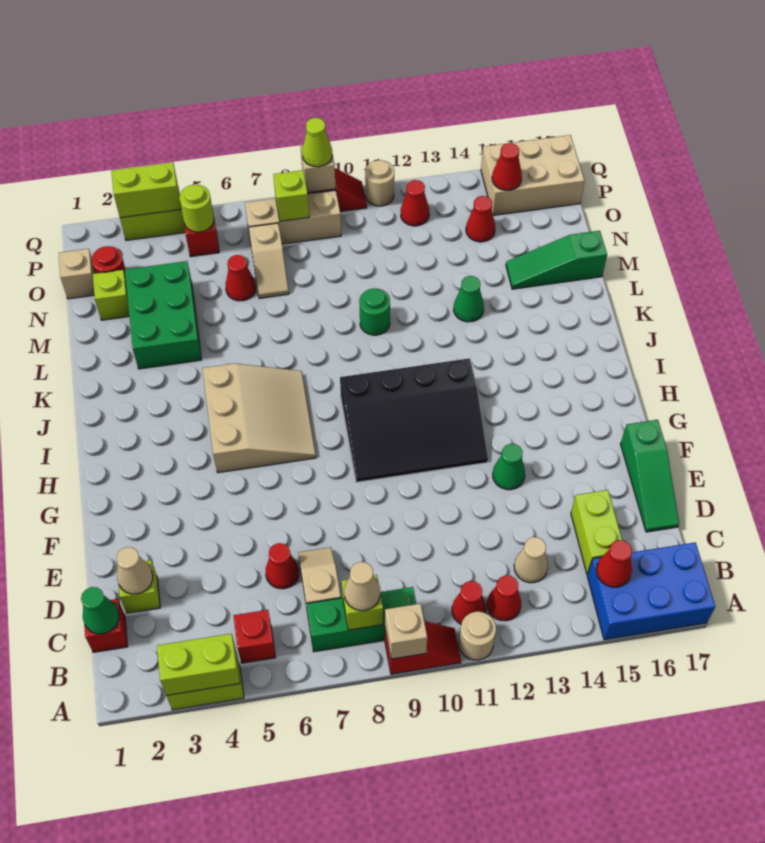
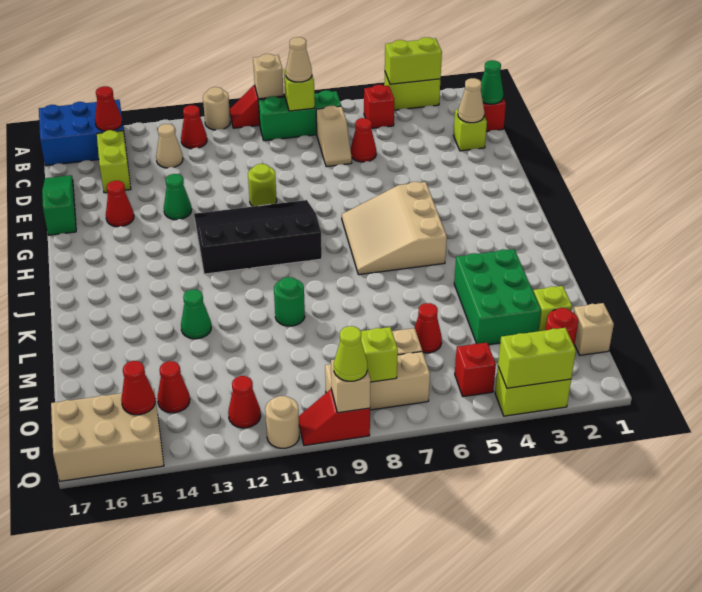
red cone B11 level 1 -> red cone F15 level 1
green slope M15:M17 level 1 top 17 -> none
lime round brick P5 level 2 -> lime round brick F10 level 1

